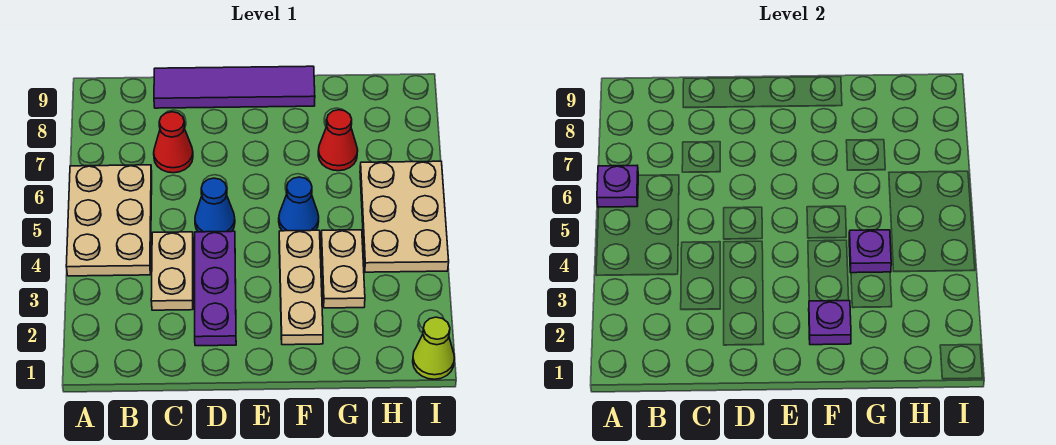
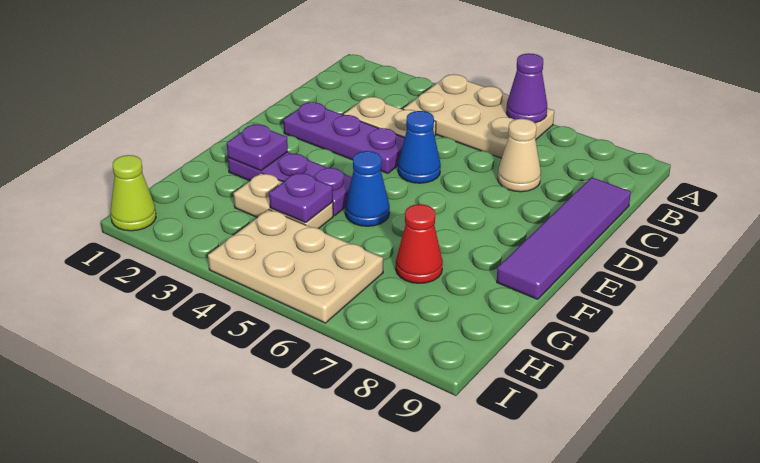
purple plate A6 level 2 -> purple cone A6 level 2
red cone C7 level 1 -> tan cone C7 level 1
tan plate F2:F4 level 1 -> purple plate F2:F4 level 1

